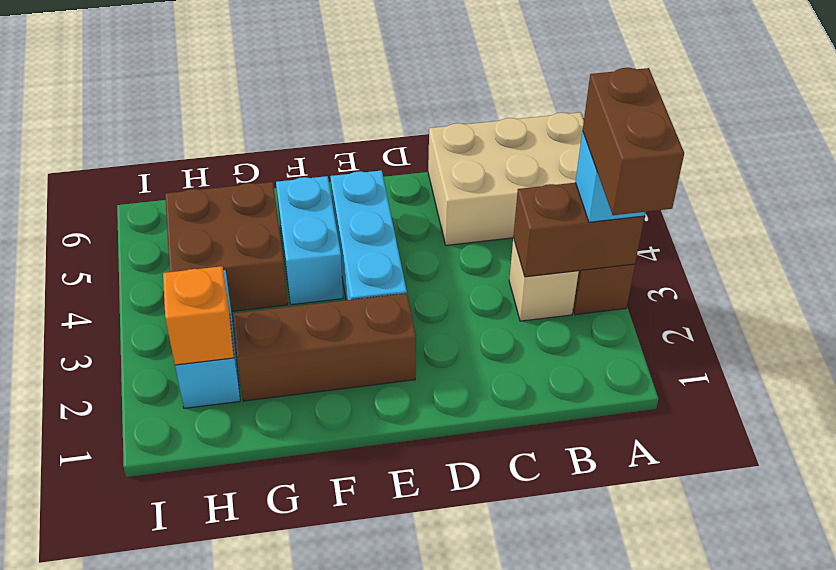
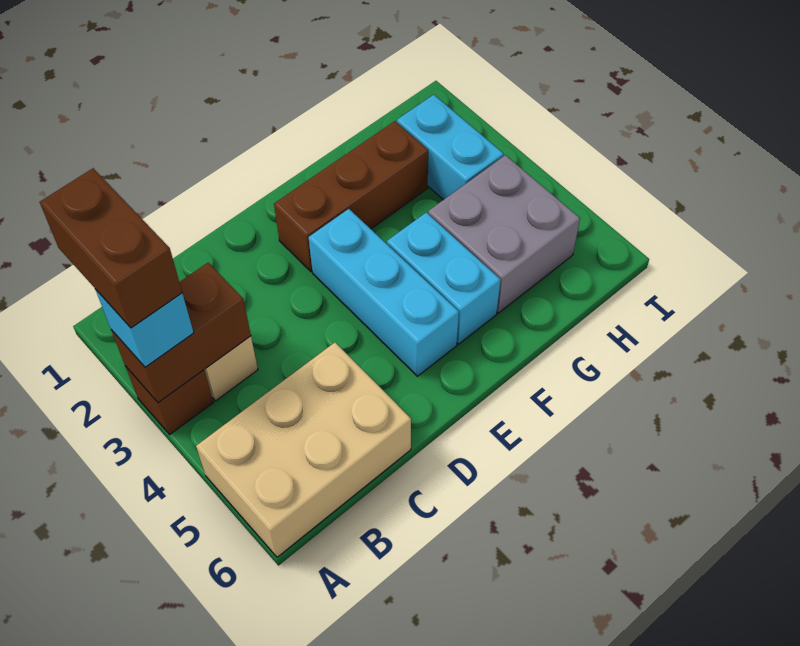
brown brick G4:H5 level 1 -> grey brick G4:H5 level 1
orange brick H2 level 2 -> none

